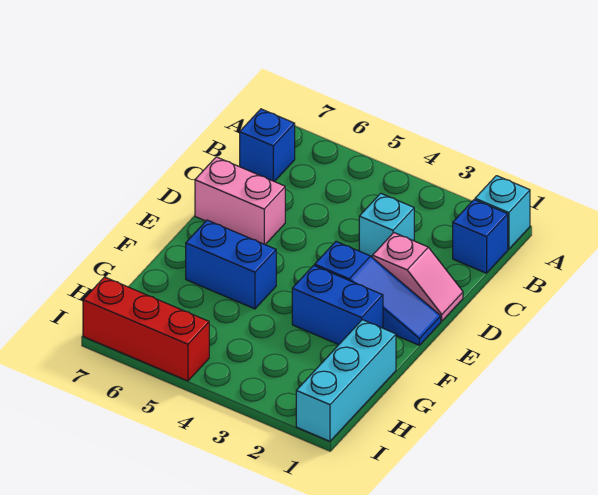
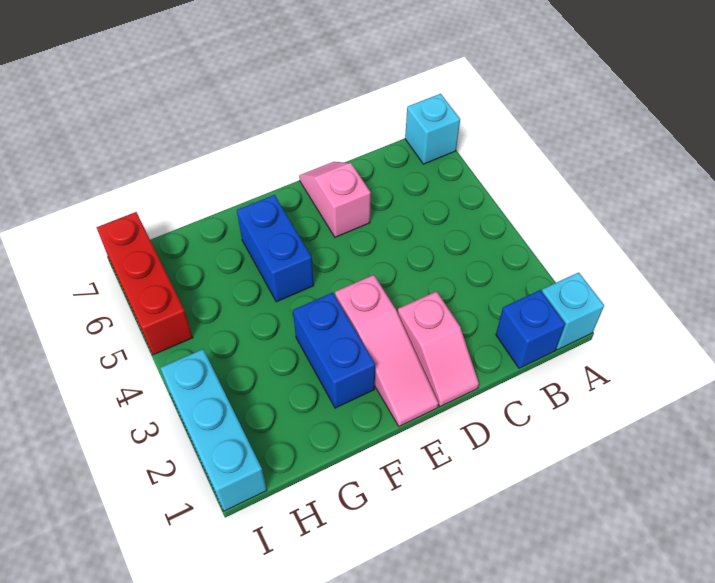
blue brick B7 level 1 -> none
cyan brick C3 level 1 -> cyan brick A7 level 1
pink brick D6:D7 level 1 -> pink slope D6:D7 level 1 top 6
blue slope E1:E3 level 1 top 3 -> pink slope E1:E3 level 1 top 3
cyan brick G1:I1 level 1 -> cyan brick I1:I3 level 1

